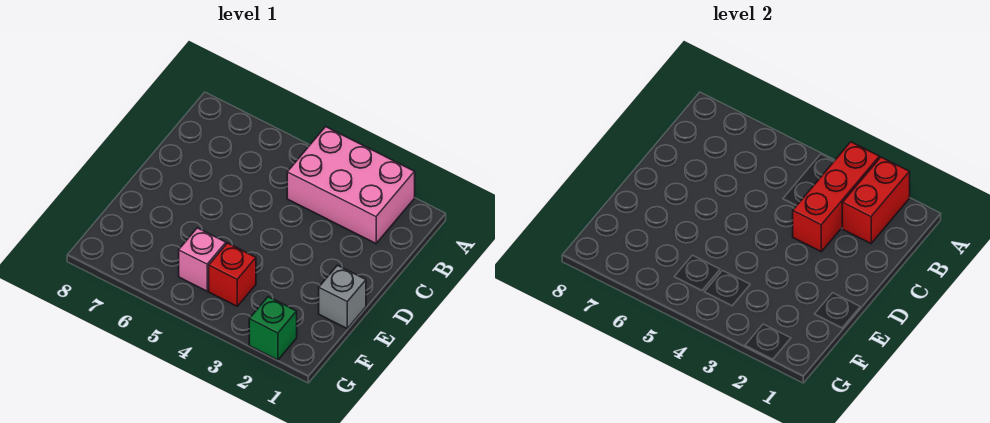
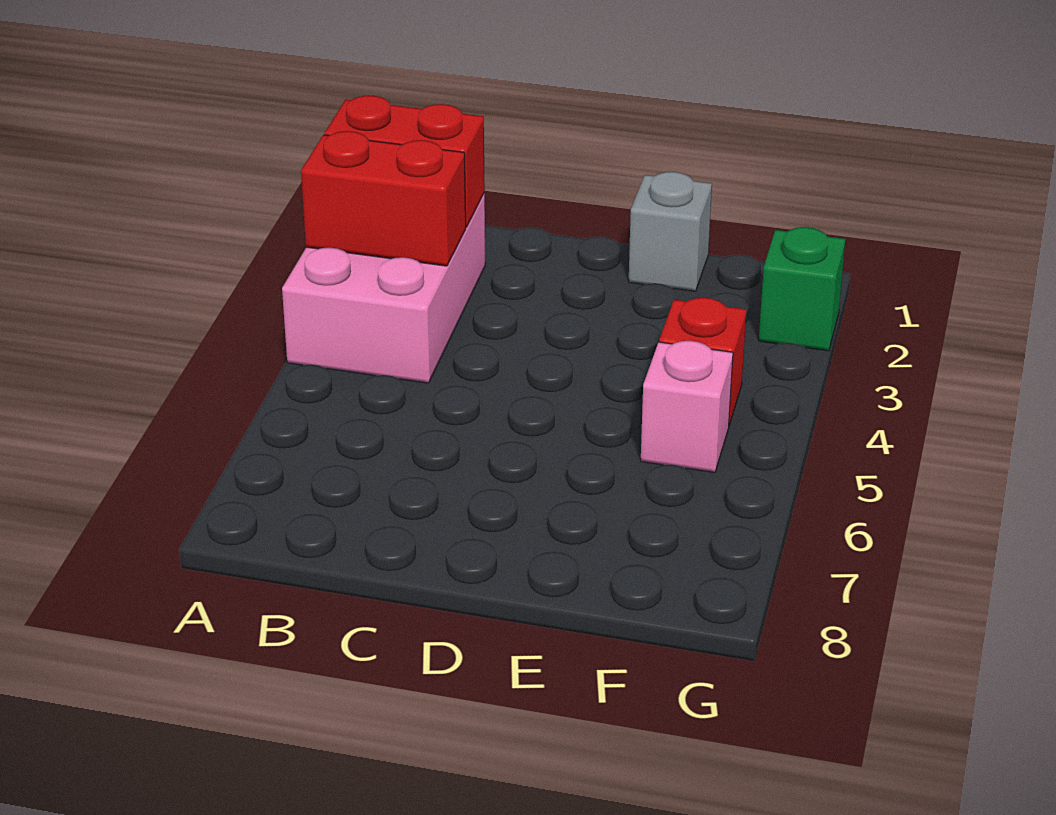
red brick A3:C3 level 2 -> red brick A3:B3 level 2

